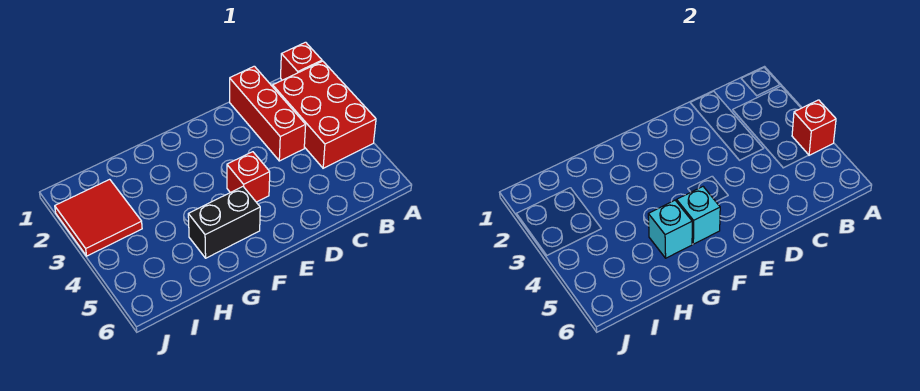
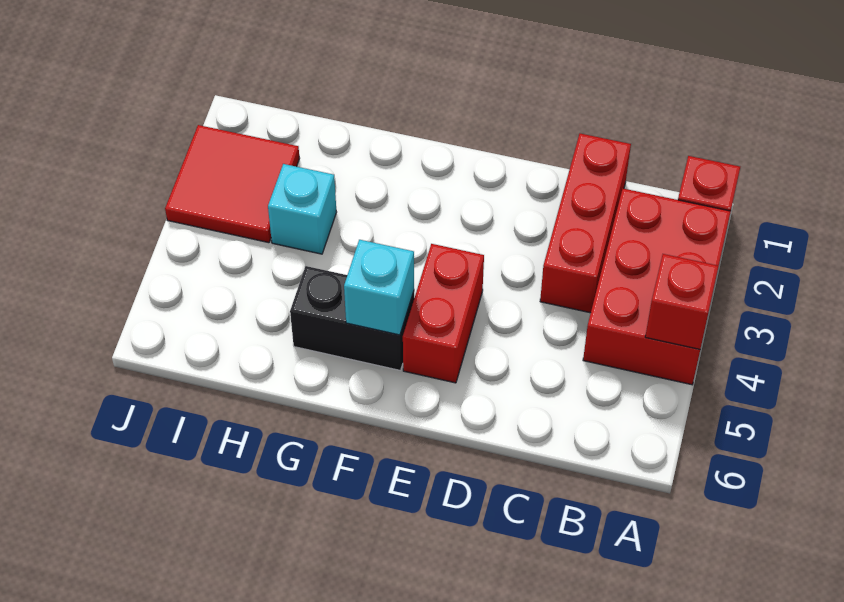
red brick E4 level 1 -> red brick E4:E5 level 1
cyan brick G5 level 2 -> cyan brick H3 level 1

